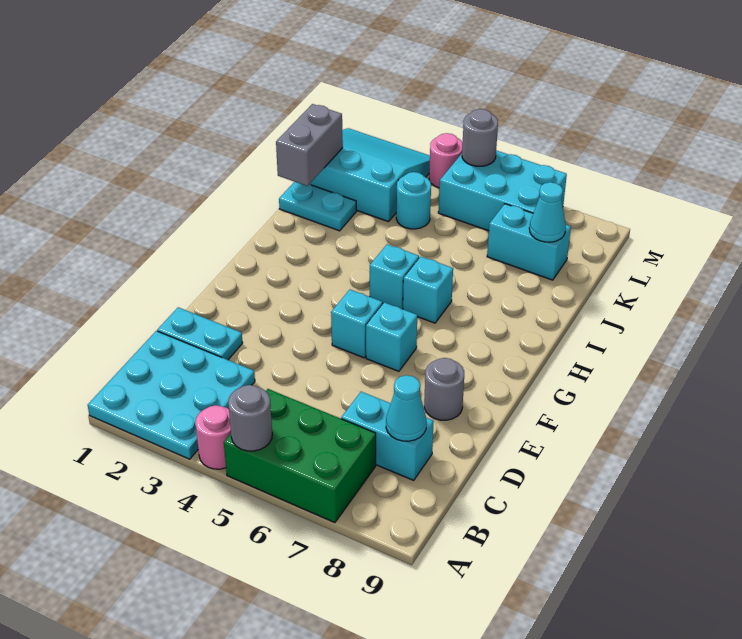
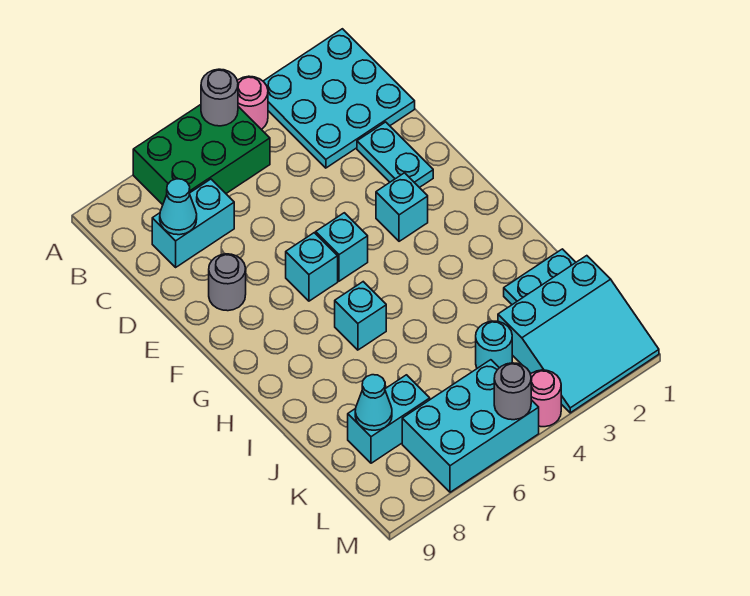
cyan plate D1:D2 level 1 -> cyan plate D2:E2 level 1
cyan brick H5 level 1 -> cyan brick F3 level 1
grey brick J1:K1 level 2 -> none

